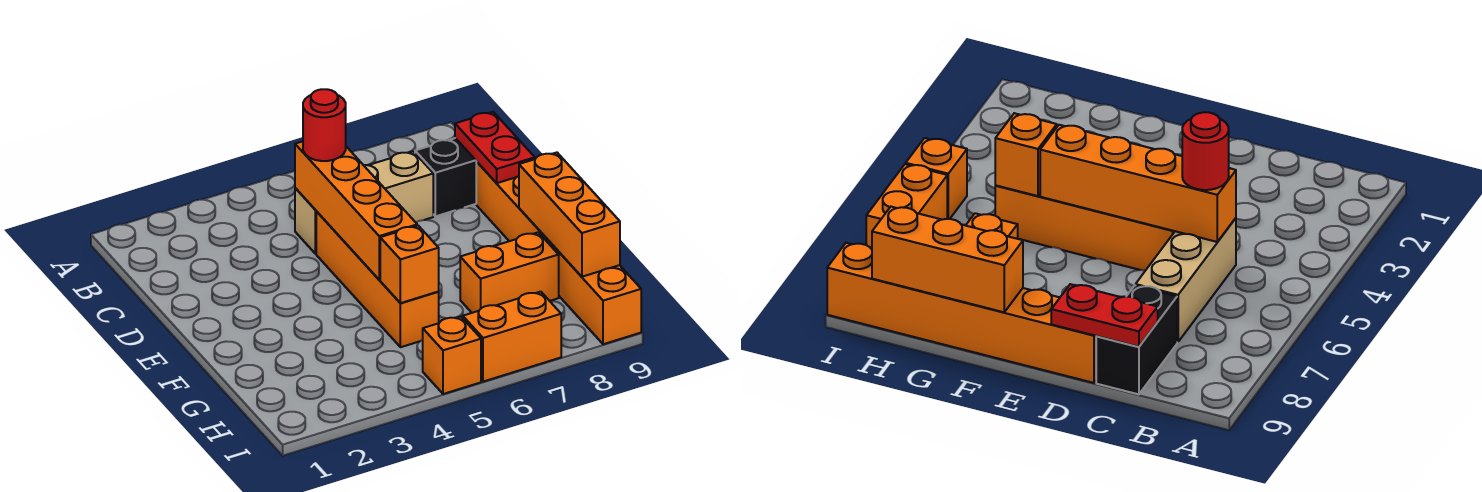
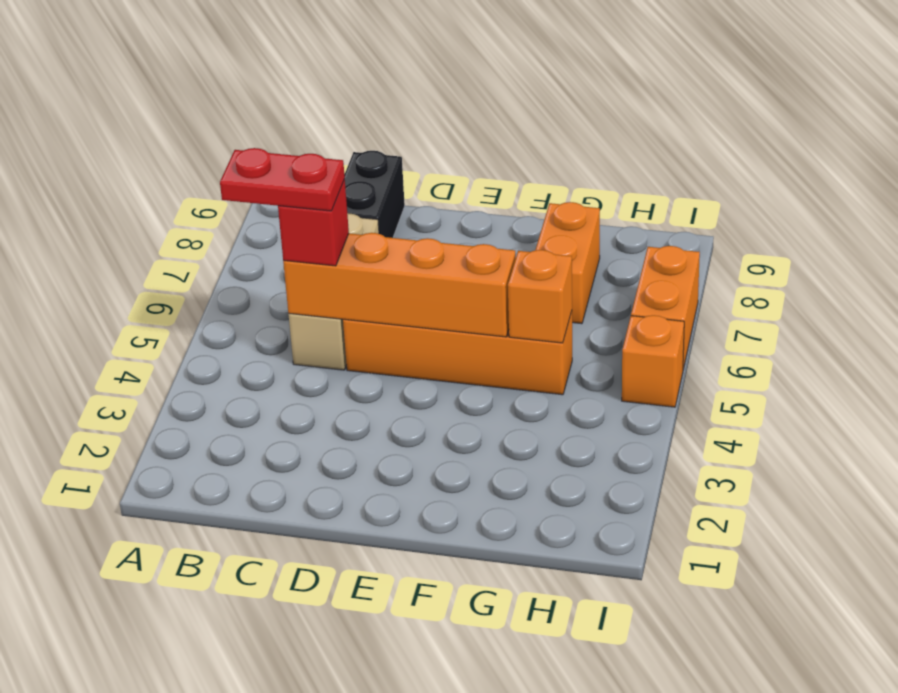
red round brick C5 level 3 -> red brick C5 level 3
red plate C9:D9 level 2 -> red plate B5:C5 level 4
orange brick D9:I9 level 1 -> none
orange brick F9:H9 level 2 -> none

